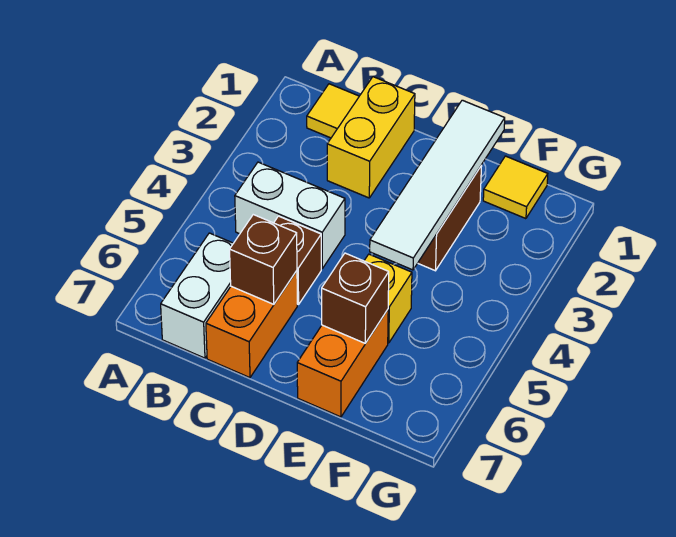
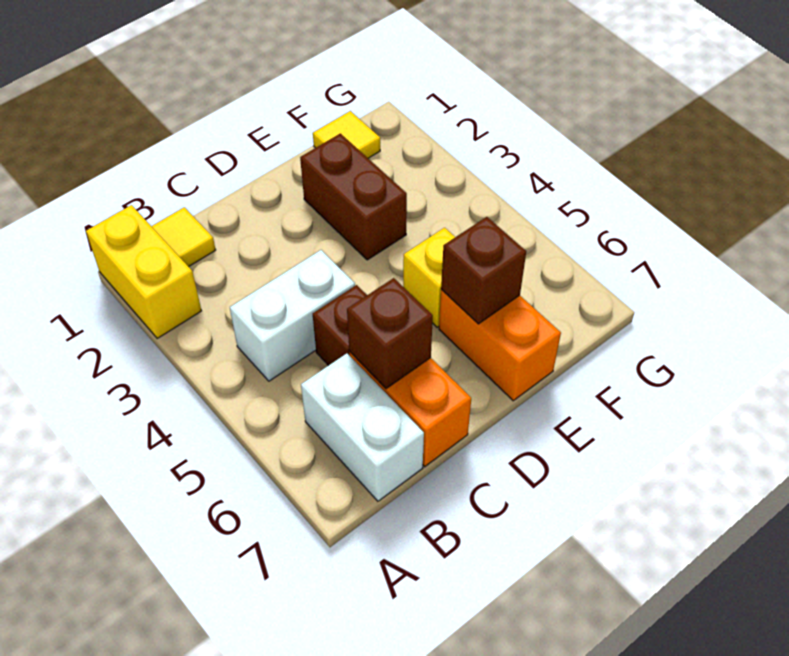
yellow brick C1:C2 level 1 -> yellow brick A1:A2 level 1
white tile E1:E4 level 2 -> none

